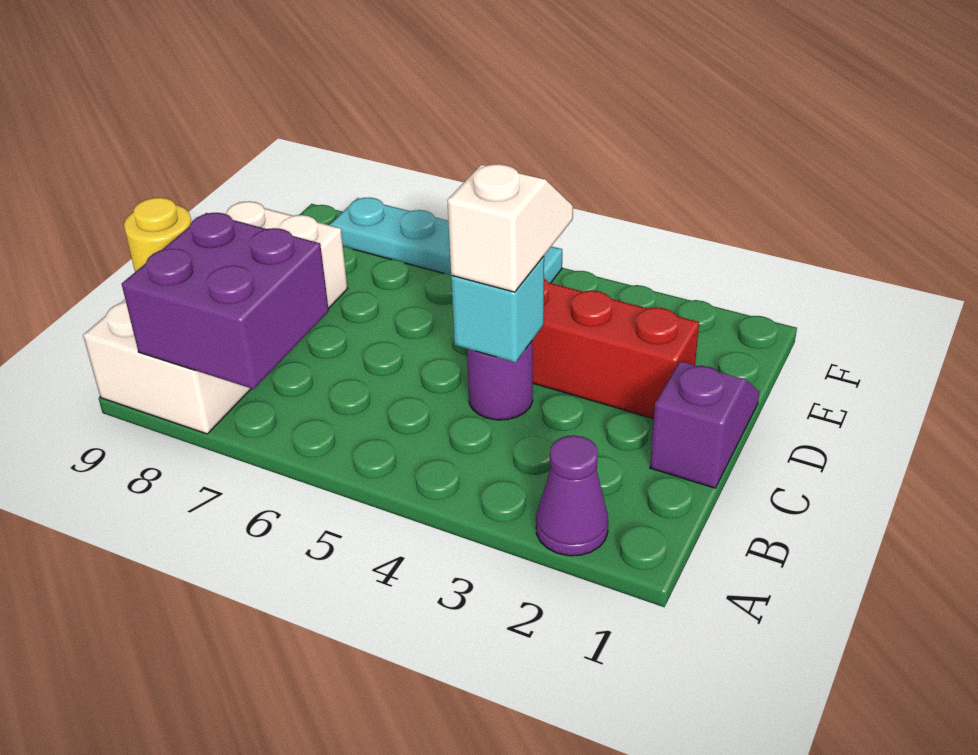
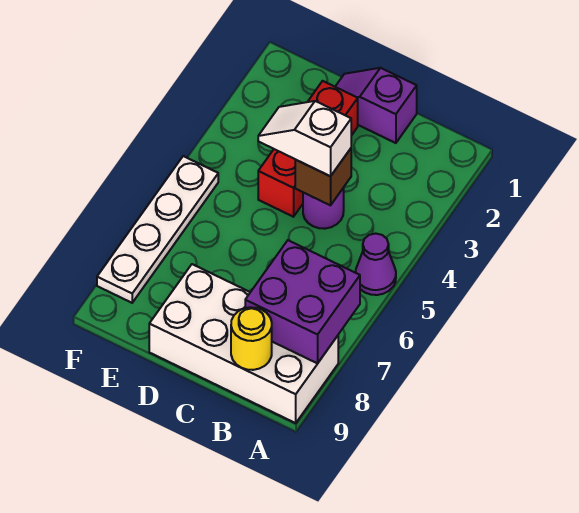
purple cone A2 level 1 -> purple cone A5 level 1
cyan brick C4 level 2 -> brown brick C4 level 2
cyan plate F5:F8 level 1 -> white plate F5:F8 level 1

